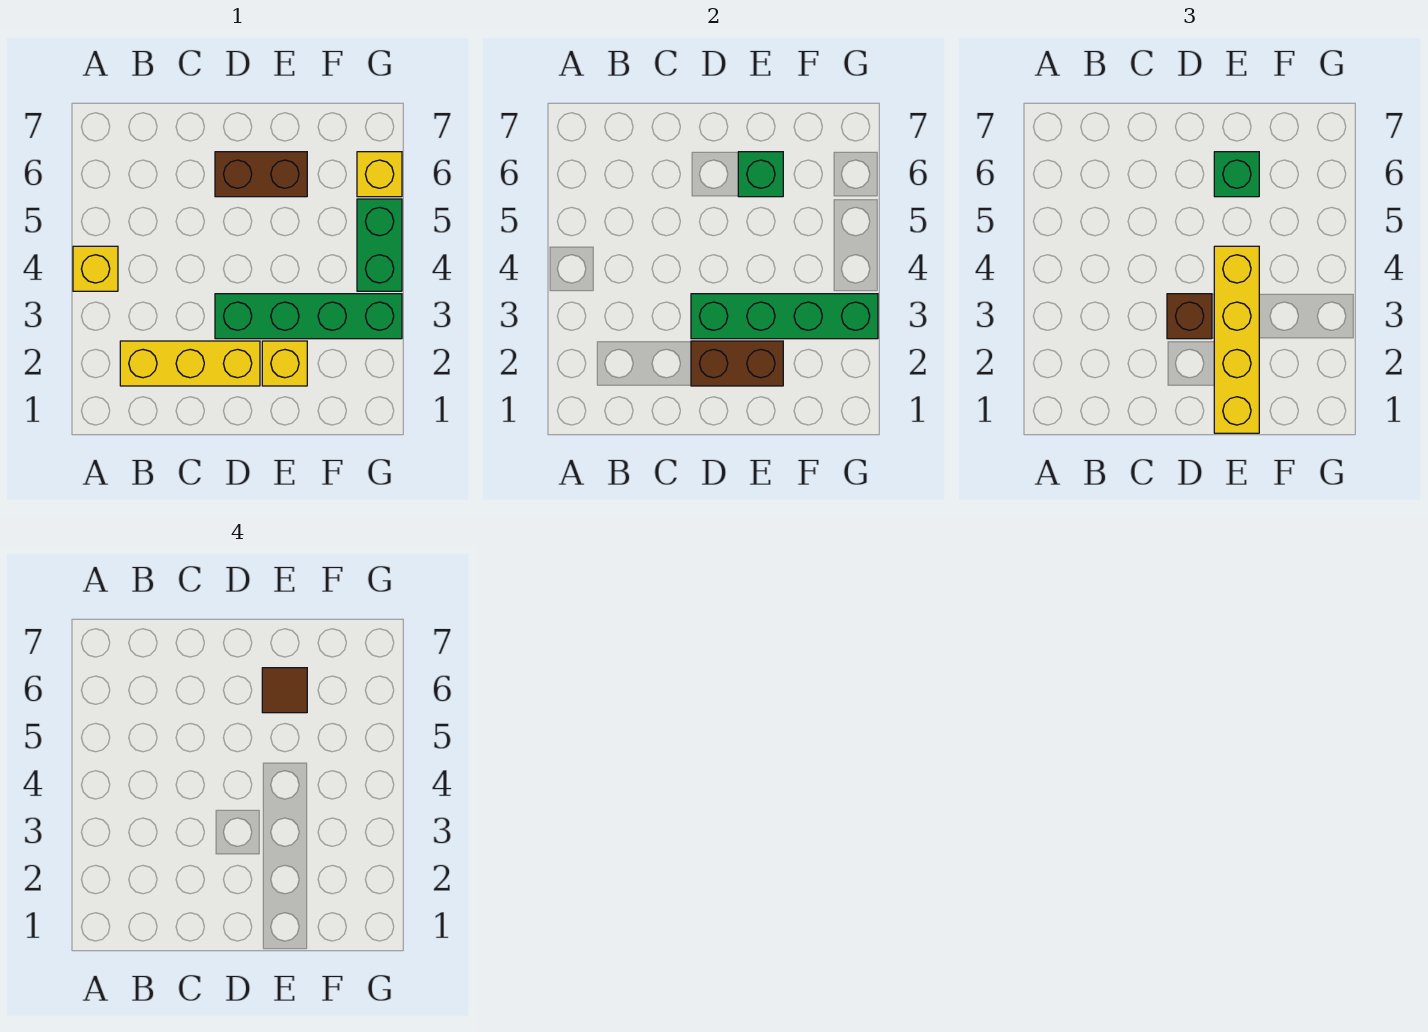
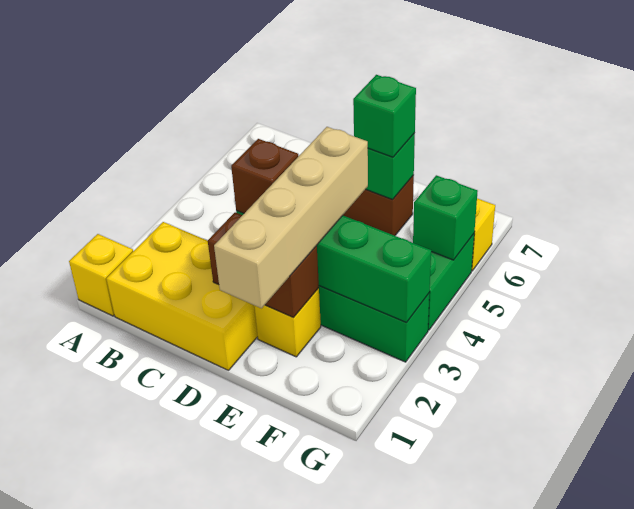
yellow brick A4 level 1 -> yellow brick A1 level 1
yellow brick B2:D2 level 1 -> yellow brick B1:D2 level 1
yellow brick E1:E4 level 3 -> tan brick E1:E4 level 3
brown tile E6 level 4 -> none
none -> green brick G5 level 2

